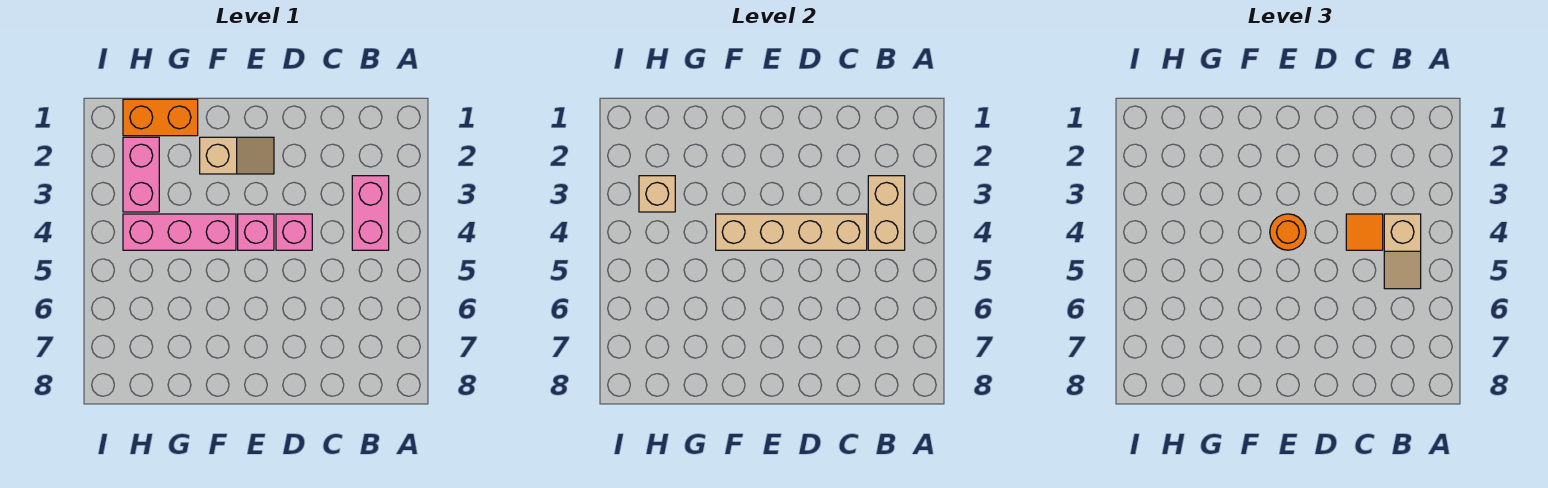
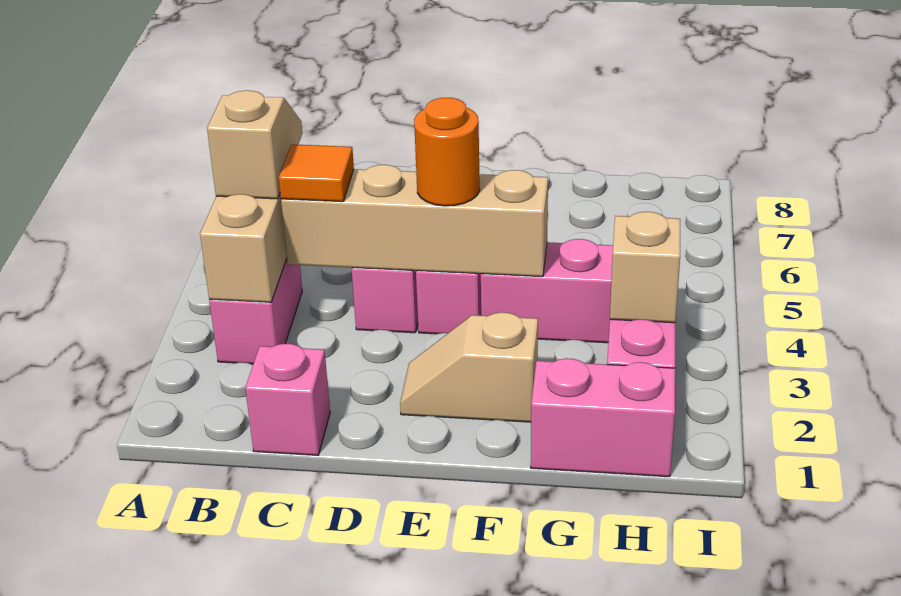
none -> pink brick C1 level 1
orange brick G1:H1 level 1 -> pink brick G1:H1 level 1

